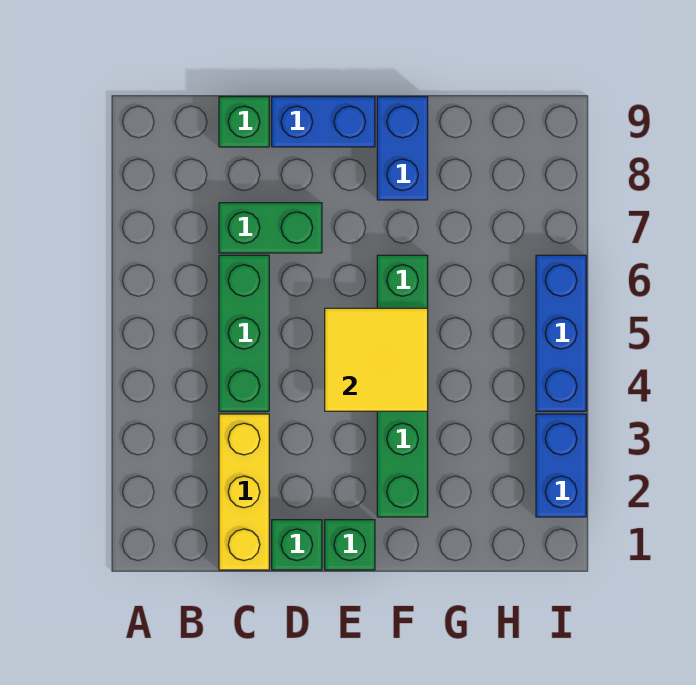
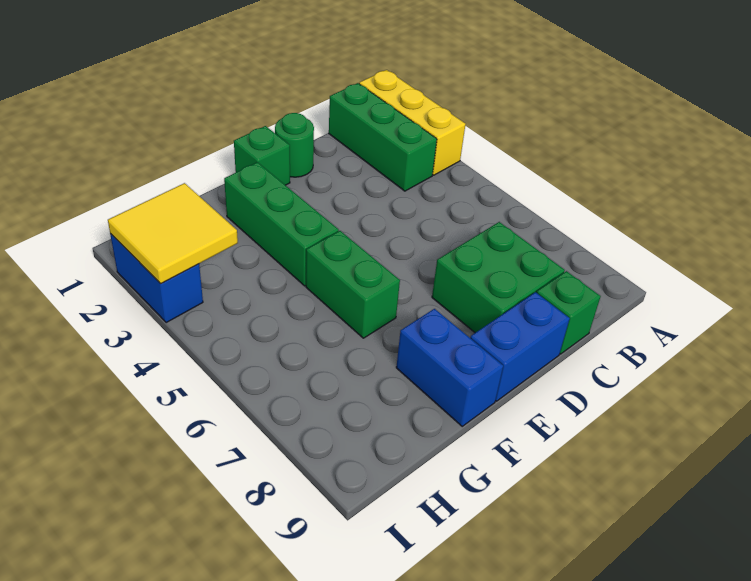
yellow brick C1:C3 level 1 -> yellow brick A1:A3 level 1
green brick C4:C6 level 1 -> green brick B1:B3 level 1
green brick C7:D7 level 1 -> green brick C7:D8 level 1
green brick D1 level 1 -> green round brick D1 level 1
yellow tile E4:F5 level 2 -> yellow tile H2:I3 level 2
blue brick I4:I6 level 1 -> none

